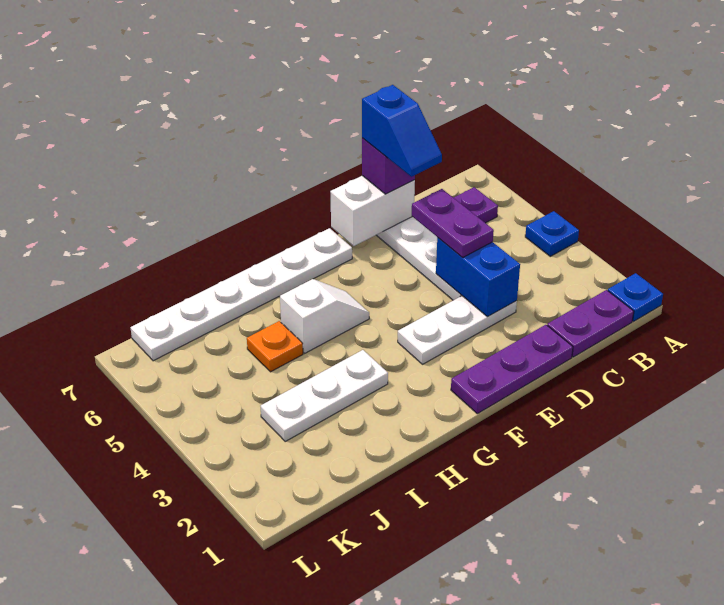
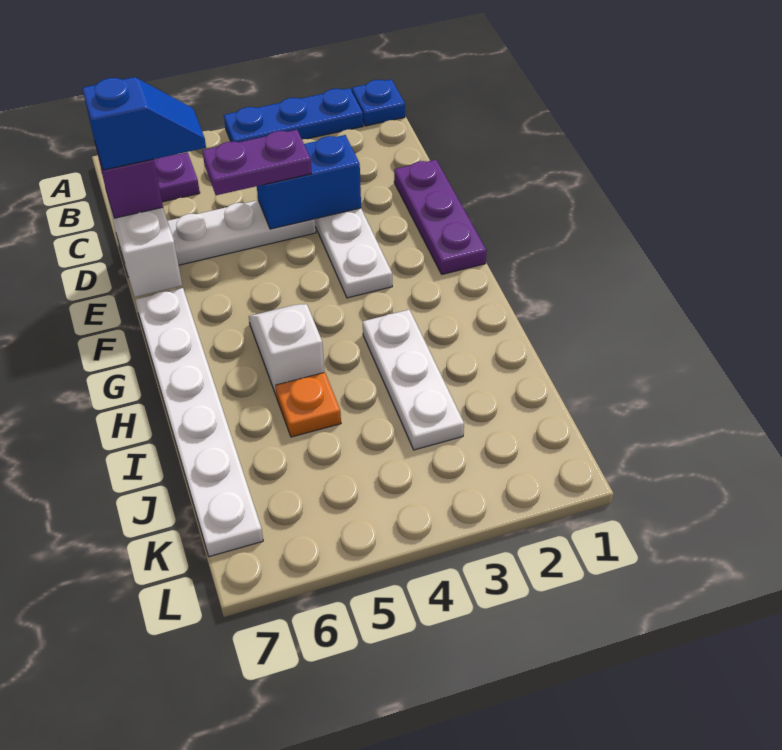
blue plate A4 level 1 -> blue plate A2:A4 level 1
purple plate B1:C1 level 1 -> none

